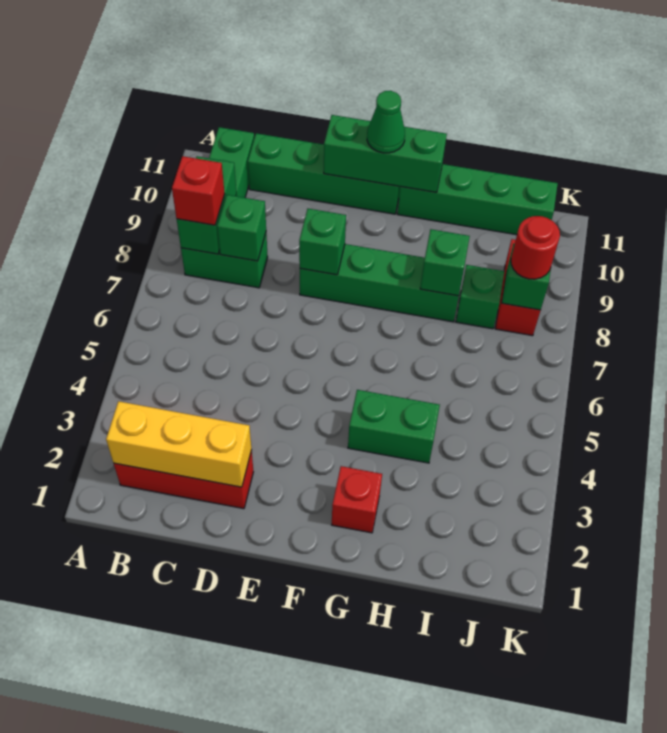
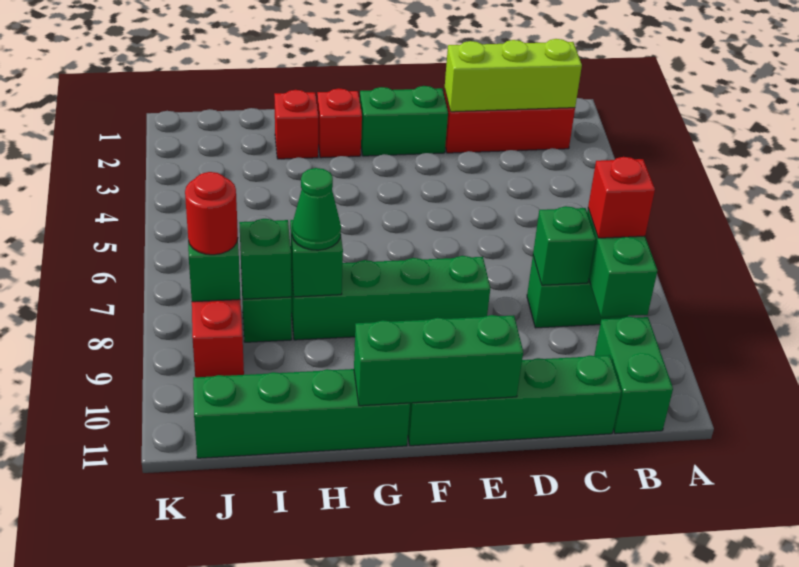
yellow brick B2:D2 level 2 -> lime brick B2:D2 level 2
green brick E8 level 2 -> green brick I8 level 2
green cone F11 level 3 -> green cone H8 level 3
green brick G4:H4 level 1 -> green brick E2:F2 level 1
none -> red brick H2 level 1

